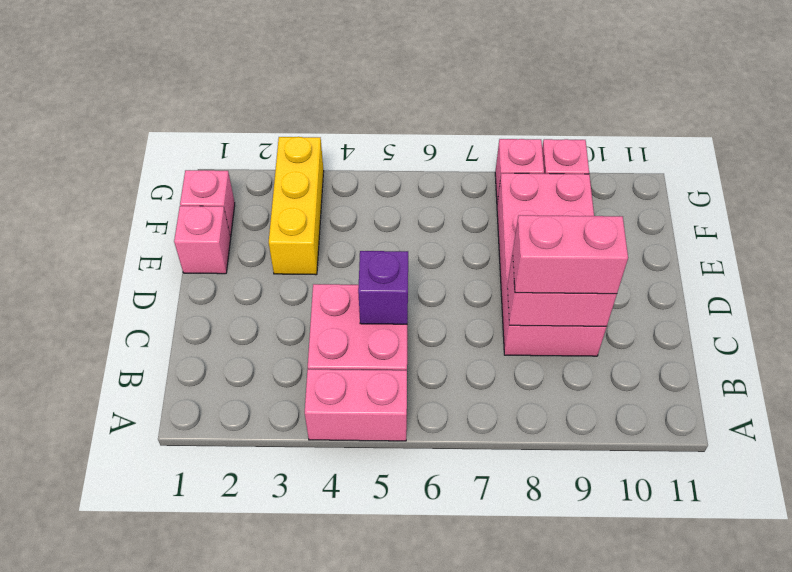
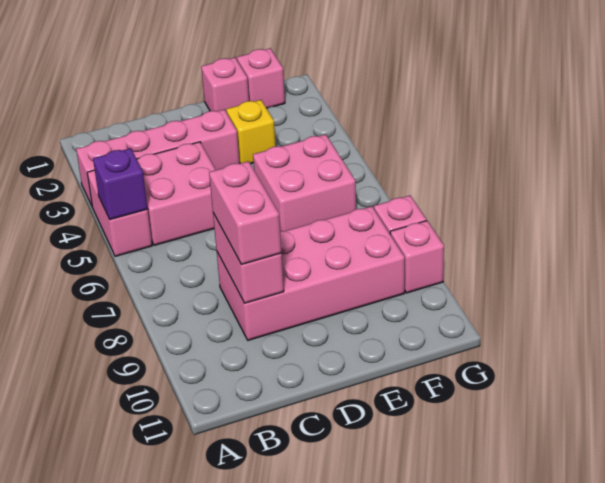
none -> pink brick A3:D3 level 1
purple brick C5 level 2 -> purple brick A5 level 2
yellow brick E3:G3 level 1 -> yellow brick E3 level 1
none -> pink brick E5:F6 level 1

